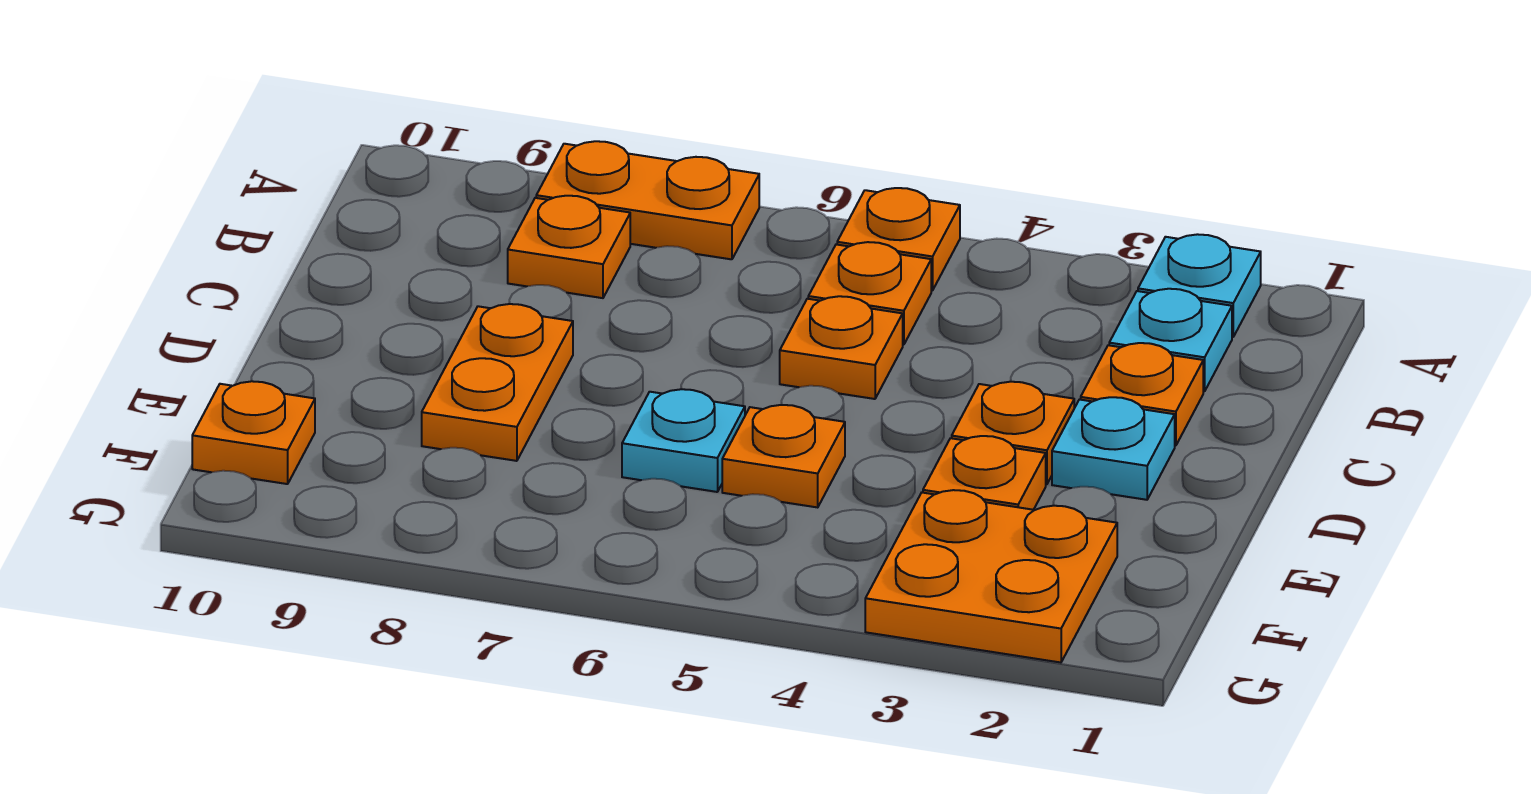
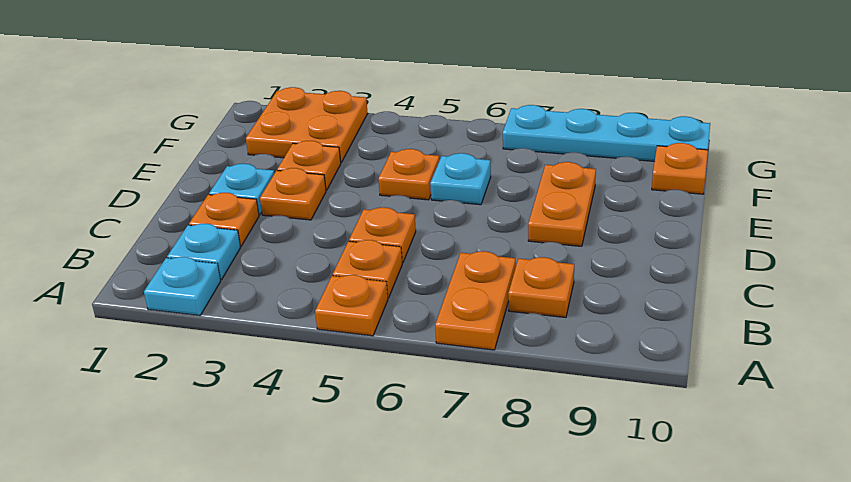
orange plate A7:A8 level 1 -> orange plate A7:B7 level 1
none -> cyan plate G7:G10 level 1

